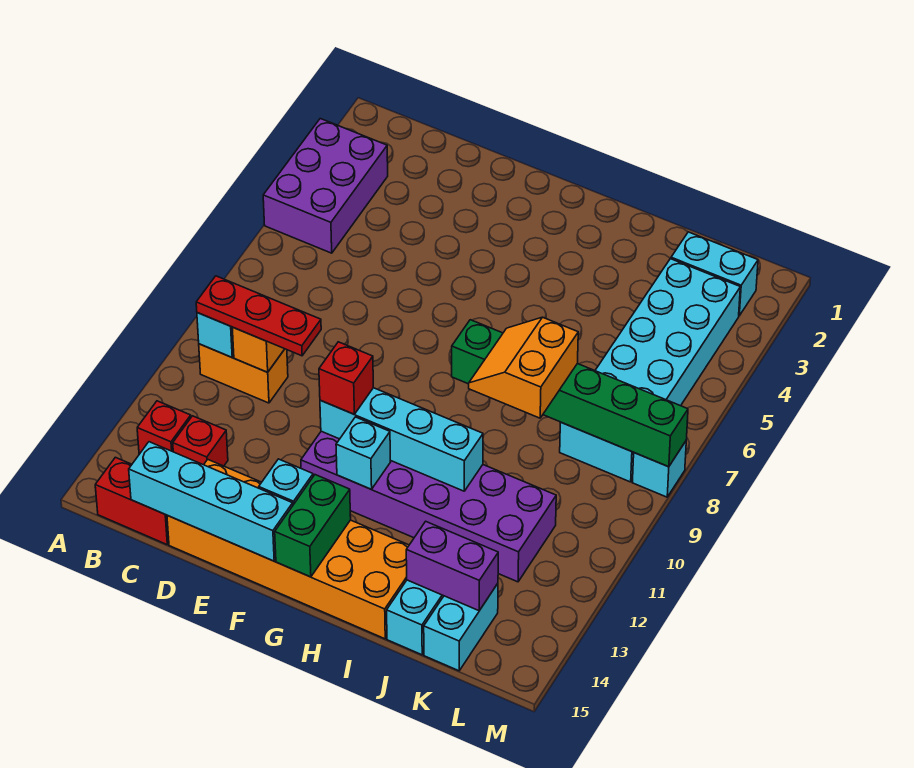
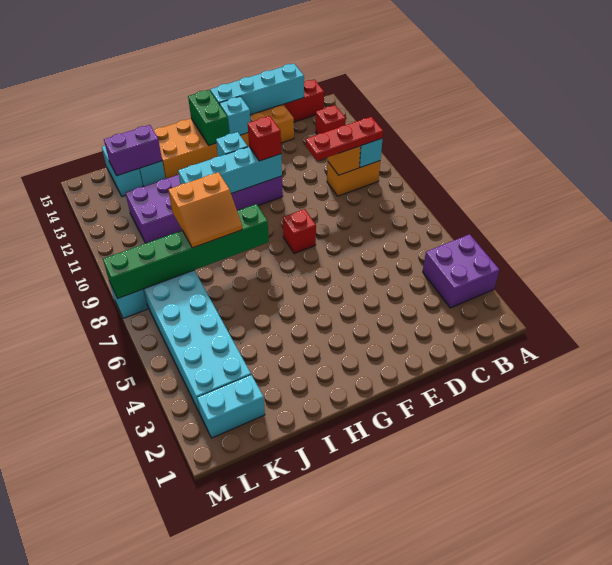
purple brick A3:B5 level 1 -> purple brick A3:B4 level 1
red brick C13 level 1 -> red brick F8 level 1
orange slope I8:J9 level 3 top J -> orange slope I8:J9 level 3 top 9

